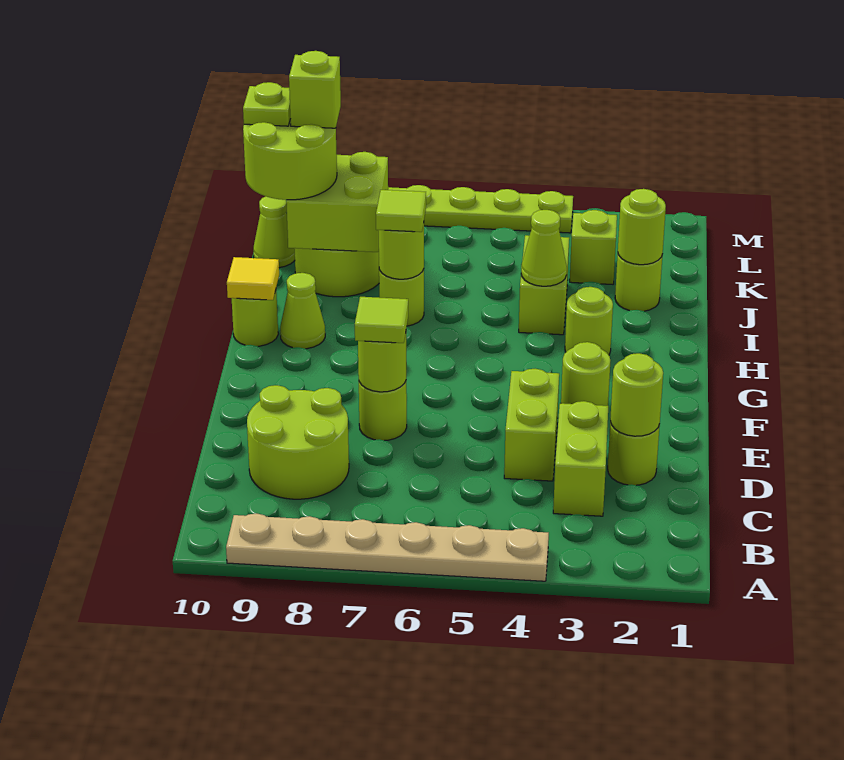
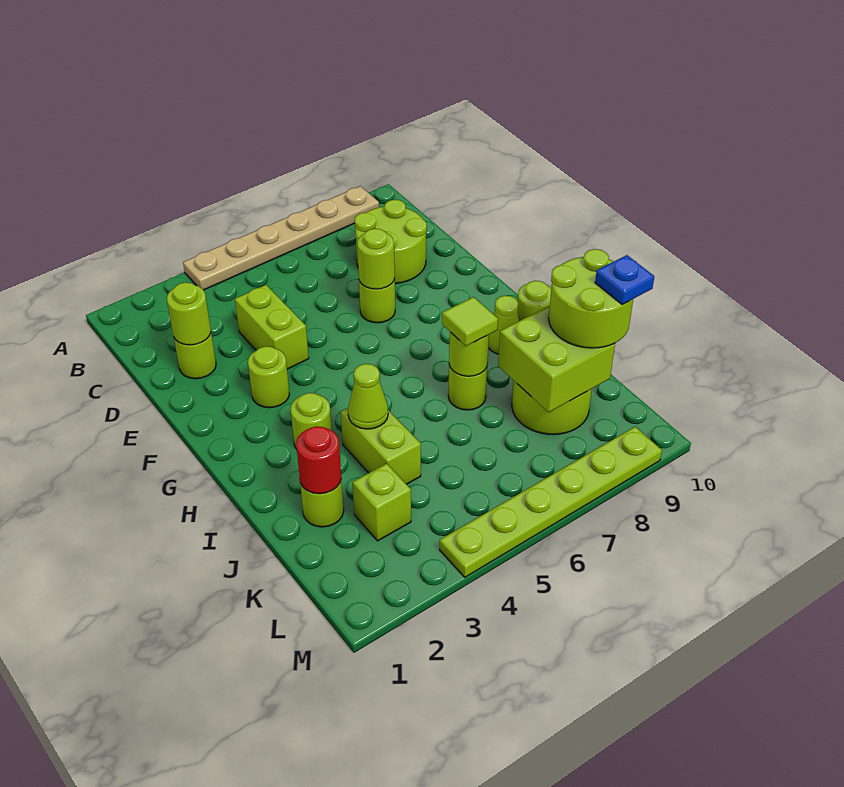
lime brick C3:D3 level 1 -> none
lime tile E7 level 3 -> none
yellow tile H10 level 2 -> none
lime round brick J2 level 2 -> red round brick J2 level 2
lime brick K9 level 4 -> none
lime cone K10 level 1 -> none
lime plate K10 level 4 -> blue plate K10 level 4

